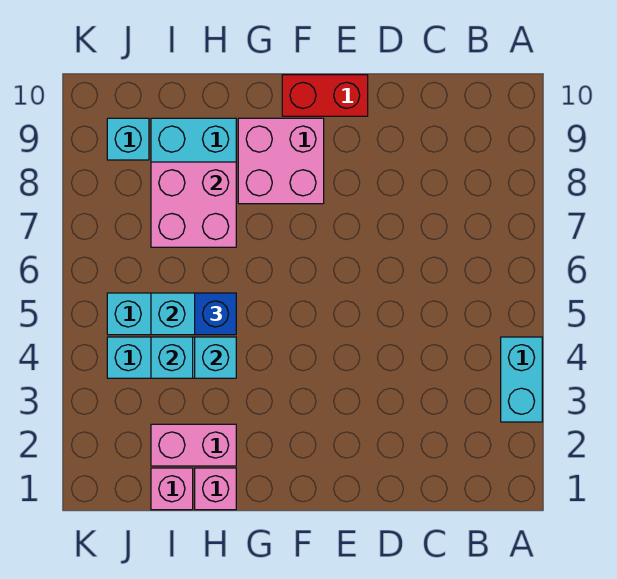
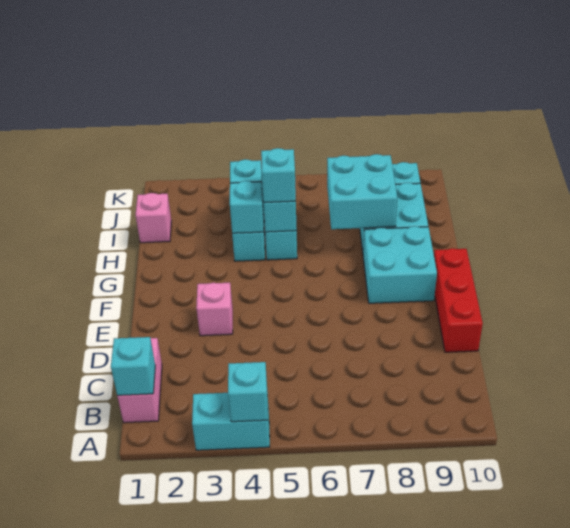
none -> cyan brick A4 level 2
none -> cyan brick B1 level 2
red brick E10:F10 level 1 -> red brick D10:F10 level 1
pink brick F8:G9 level 1 -> cyan brick F8:G9 level 1
pink brick H1 level 1 -> pink brick E3 level 1
pink brick H2:I2 level 1 -> pink brick B1:C1 level 1
blue brick H5 level 3 -> cyan brick H5 level 3
pink brick H7:I8 level 2 -> cyan brick H7:I8 level 2

